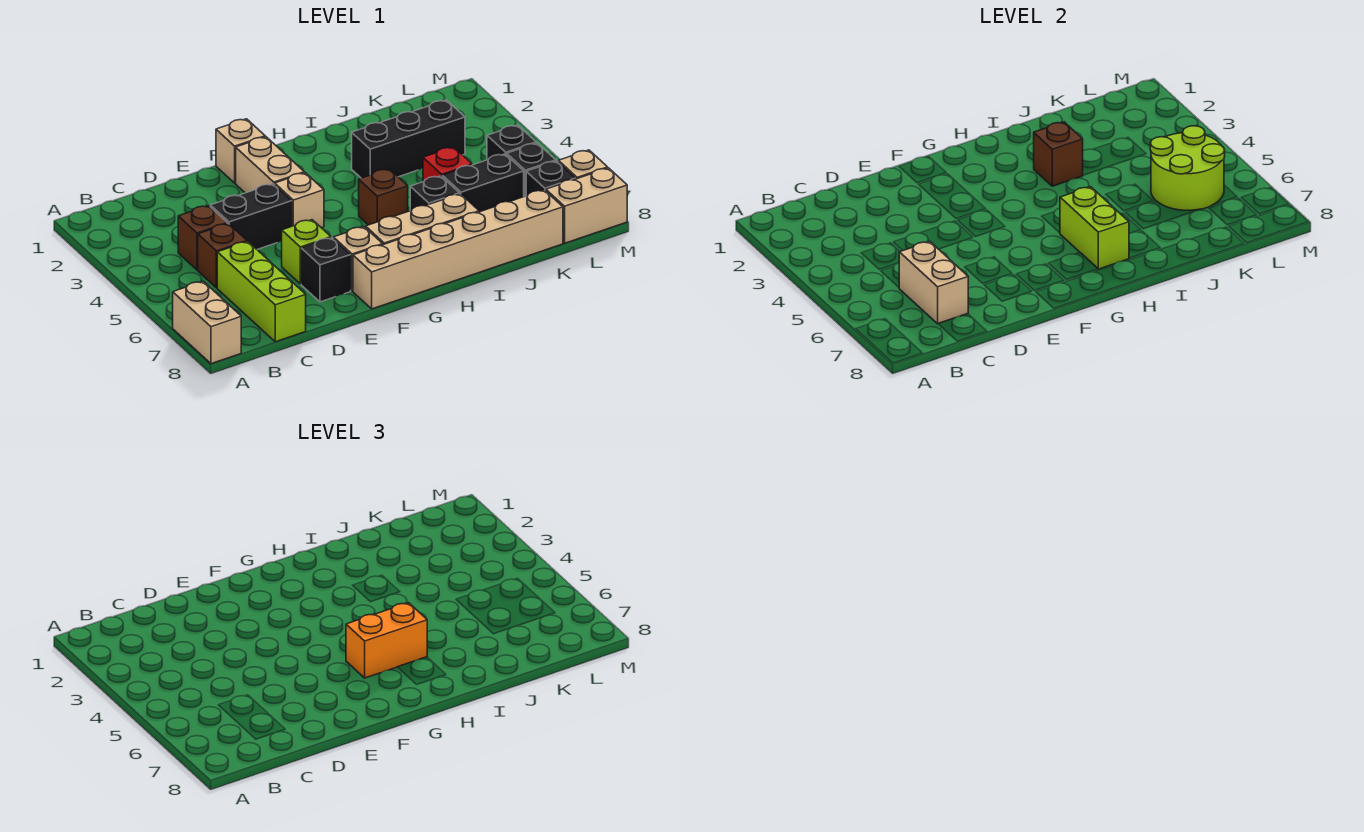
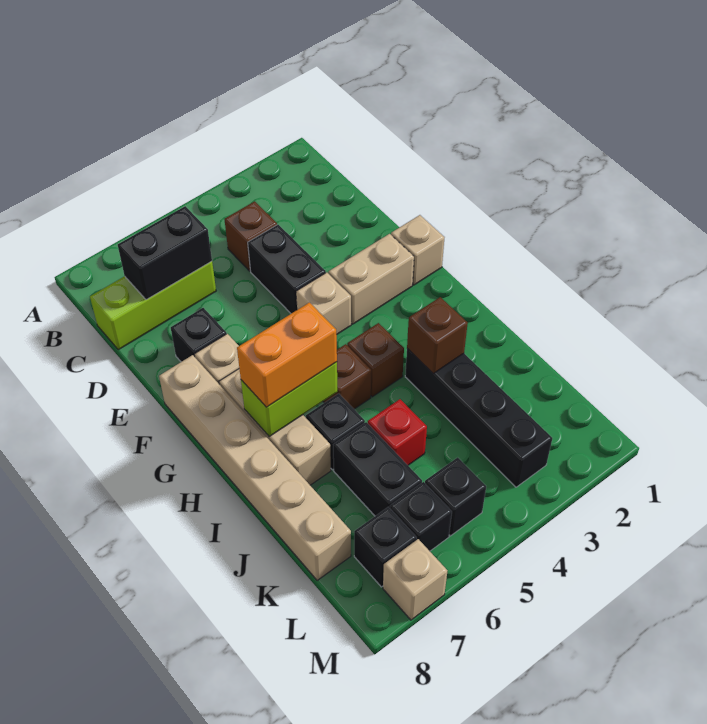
tan brick A7:A8 level 1 -> none
brown brick C5 level 1 -> brown brick H4 level 1
tan brick C6:C7 level 2 -> black brick C6:C7 level 2
lime brick E6 level 1 -> none
orange brick G6:H6 level 3 -> orange brick H6:H7 level 3
black brick I3:K3 level 1 -> black brick I3:L3 level 1
lime round brick K5:L6 level 2 -> none
tan brick L8:M8 level 1 -> none

